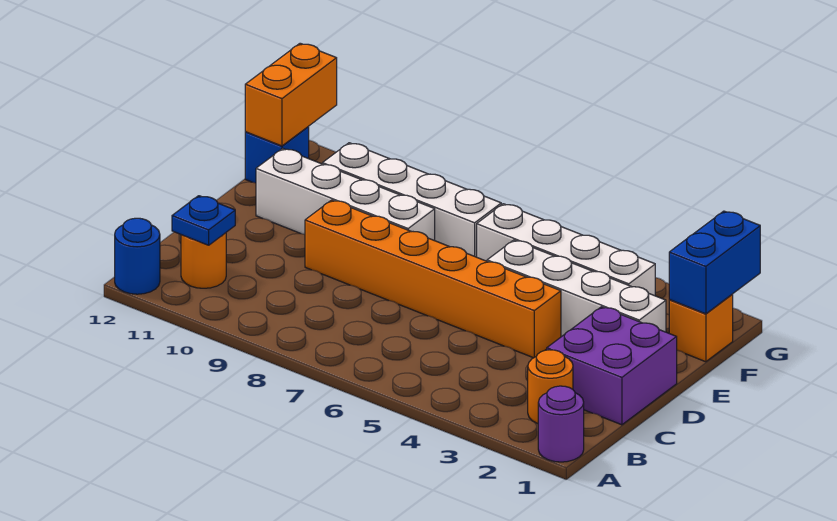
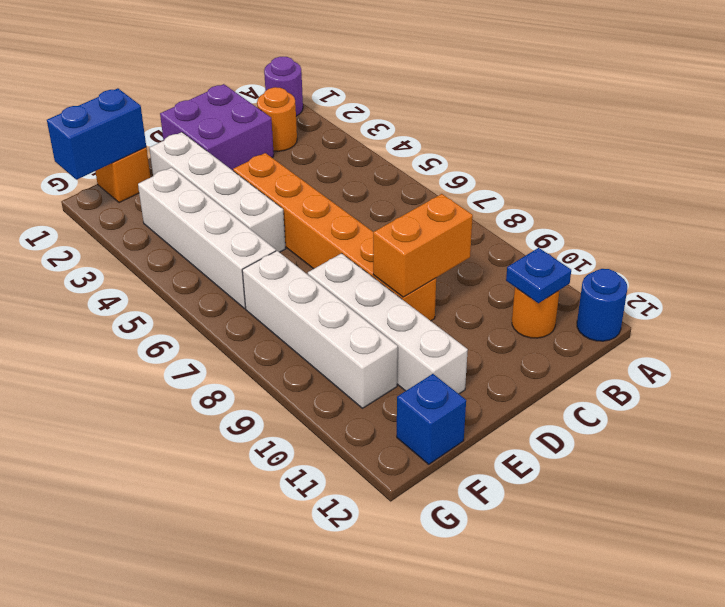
orange brick F12:G12 level 2 -> orange brick C9:D9 level 2

